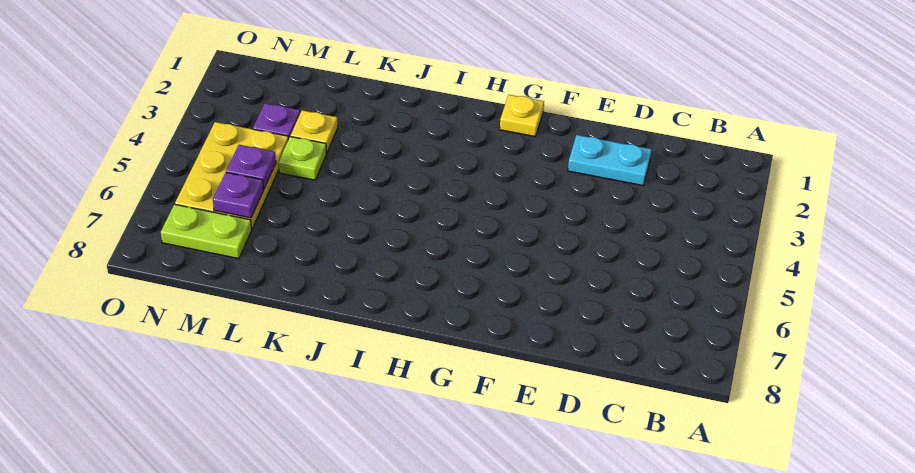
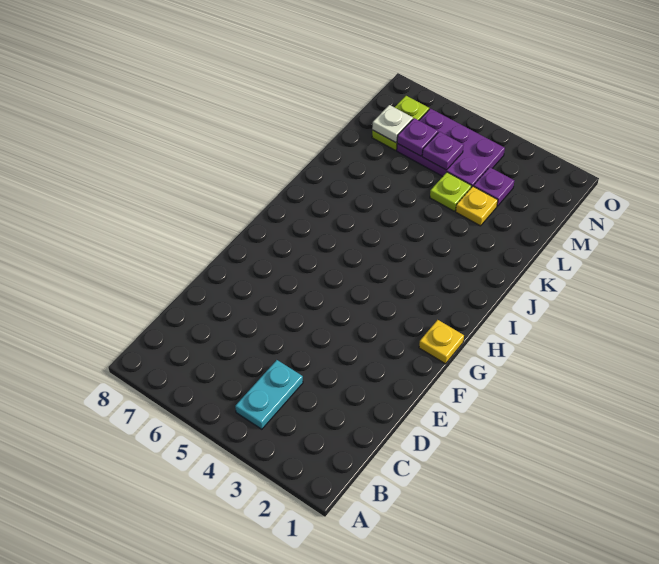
cyan plate D2:E2 level 1 -> cyan plate B4:C4 level 1
yellow plate M4:N6 level 1 -> purple plate M4:N6 level 1
none -> white plate M7 level 2

